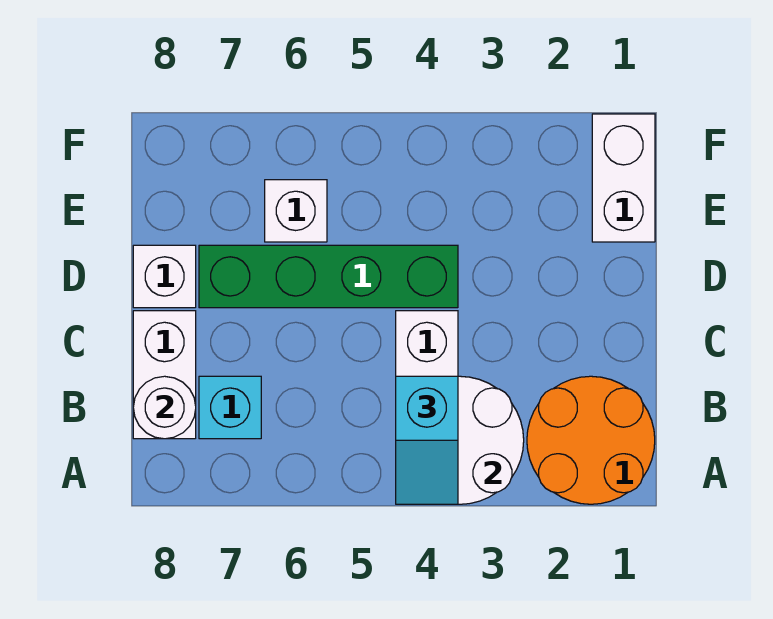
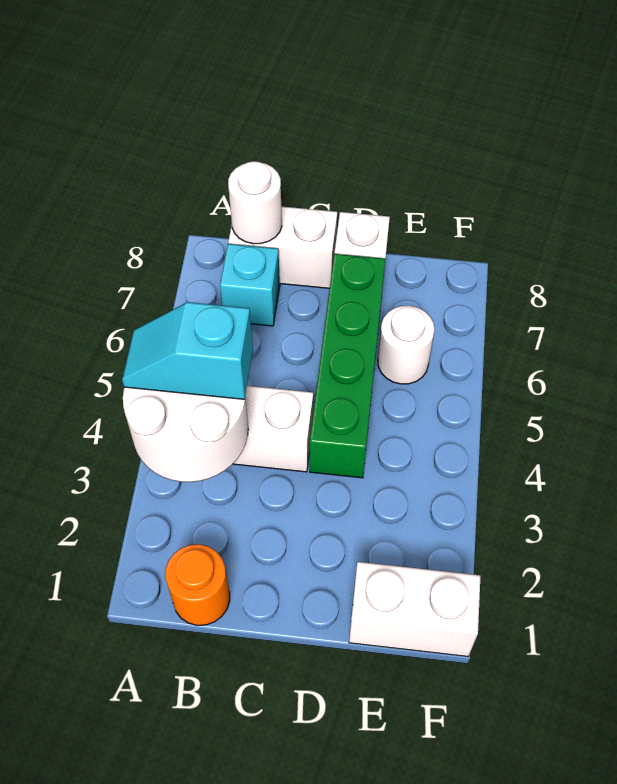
orange round brick A1:B2 level 1 -> orange round brick B1 level 1
white brick E6 level 1 -> white round brick E6 level 1

